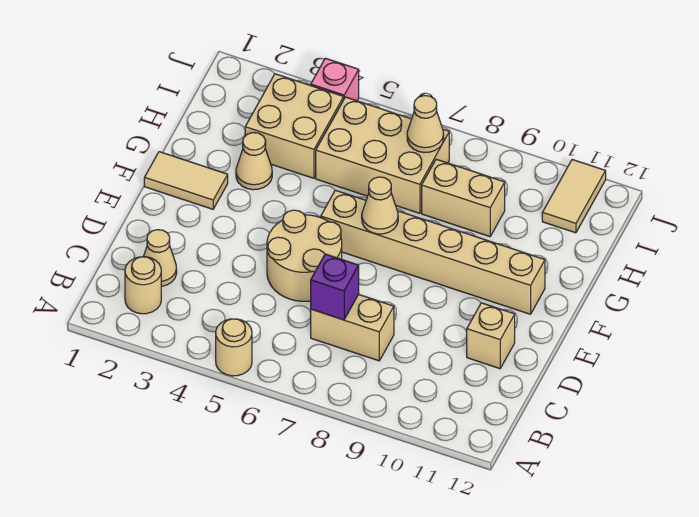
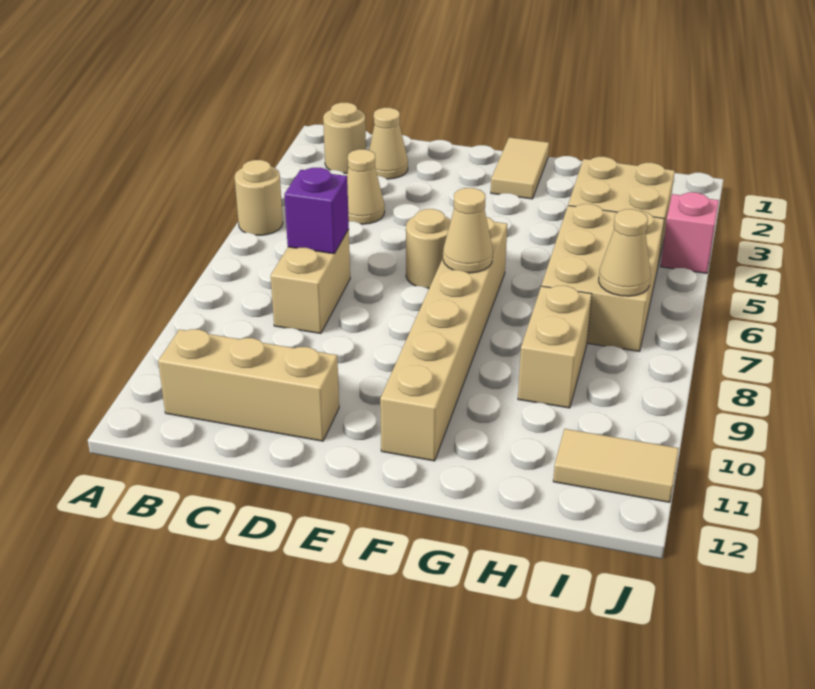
tan round brick D5:E6 level 1 -> tan round brick E6 level 1
tan brick D11 level 1 -> tan brick B11:D11 level 1
tan cone G3 level 1 -> tan cone C4 level 1

